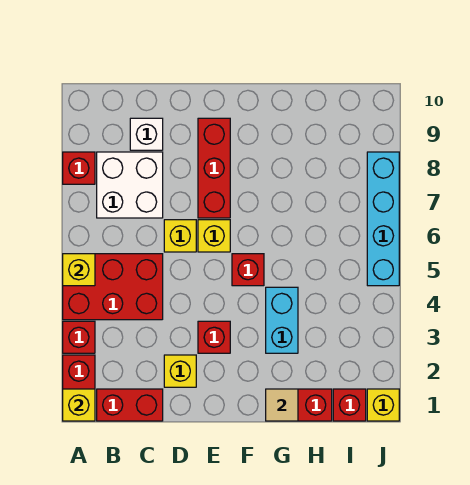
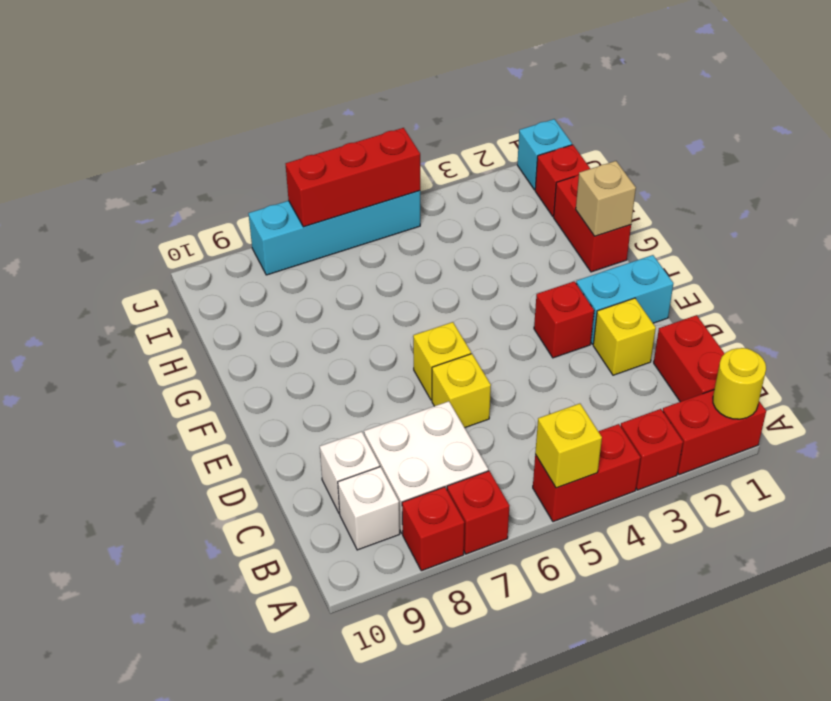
yellow brick A1 level 2 -> yellow round brick A1 level 2
red brick A4:C5 level 1 -> red brick A4:A5 level 1
none -> white brick B9 level 1
red brick E7:E9 level 1 -> red brick J5:J7 level 2
red brick F5 level 1 -> red brick A7 level 1
tan tile G1 level 2 -> tan brick G1 level 2
cyan brick G3:G4 level 1 -> cyan brick E1:E2 level 1
yellow brick J1 level 1 -> cyan brick J1 level 1

